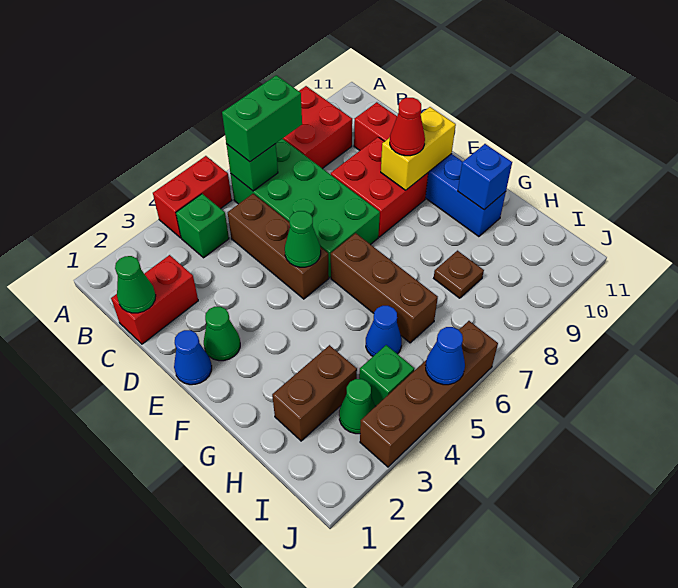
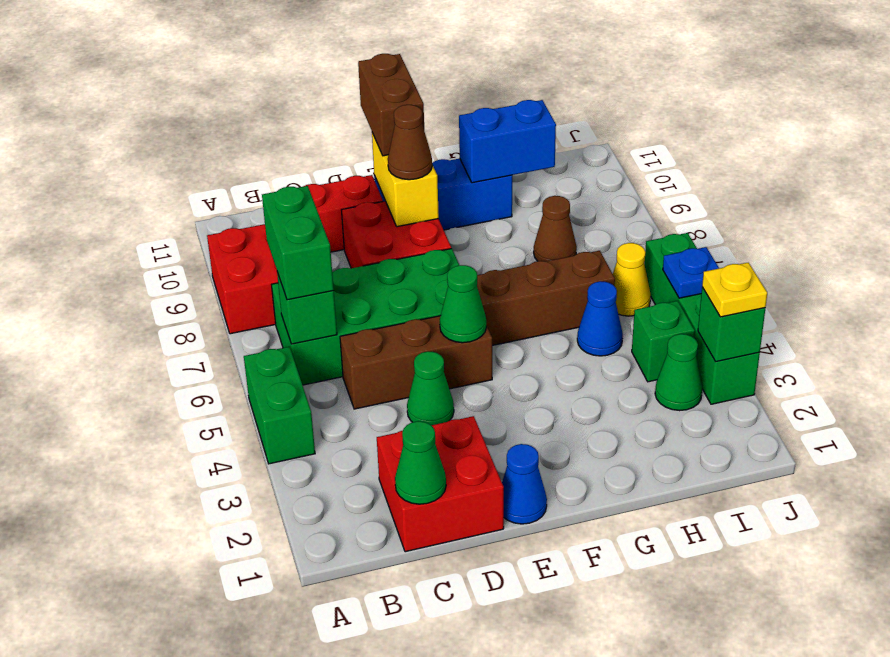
red brick A4:A5 level 1 -> green brick A4:A5 level 1
green brick B4 level 1 -> green brick J3 level 2
red brick C1:C2 level 1 -> red brick C1:D2 level 1
green cone E2 level 1 -> green cone D4 level 1
red cone E9 level 3 -> brown cone E9 level 3
blue brick G10 level 2 -> blue brick G10:H10 level 2
brown brick H2:H3 level 1 -> brown brick E10:E11 level 3
brown plate H8 level 1 -> brown cone H8 level 1
none -> yellow cone I6 level 1
brown brick J3:J6 level 1 -> green brick J3:J6 level 1
none -> yellow plate J3 level 3
blue cone J5 level 2 -> blue plate J5 level 2

